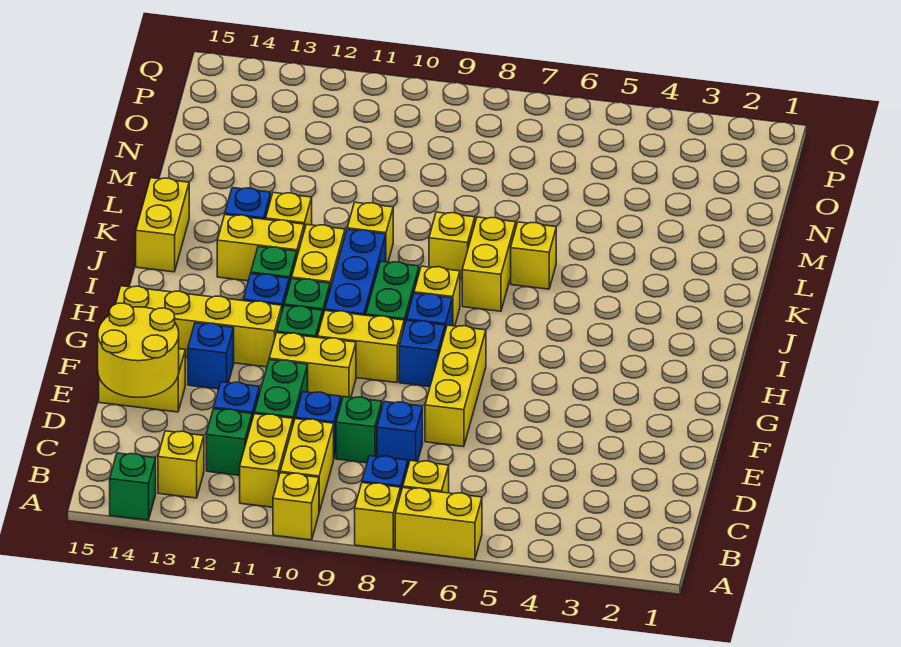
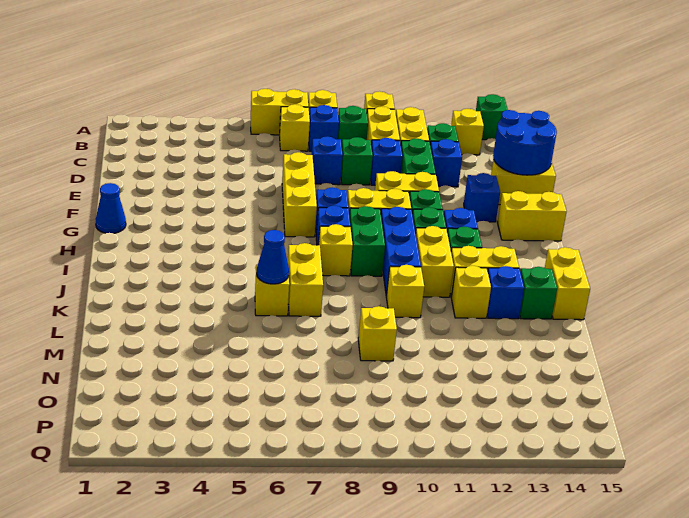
none -> green brick B9 level 1
yellow round brick D14:E15 level 2 -> blue round brick D14:E15 level 2
none -> blue cone G1 level 1
yellow brick G12:G15 level 1 -> yellow brick G14:G15 level 1
none -> blue cone K6 level 2
yellow brick K8 level 1 -> yellow brick M9 level 1
none -> green brick K14 level 1

